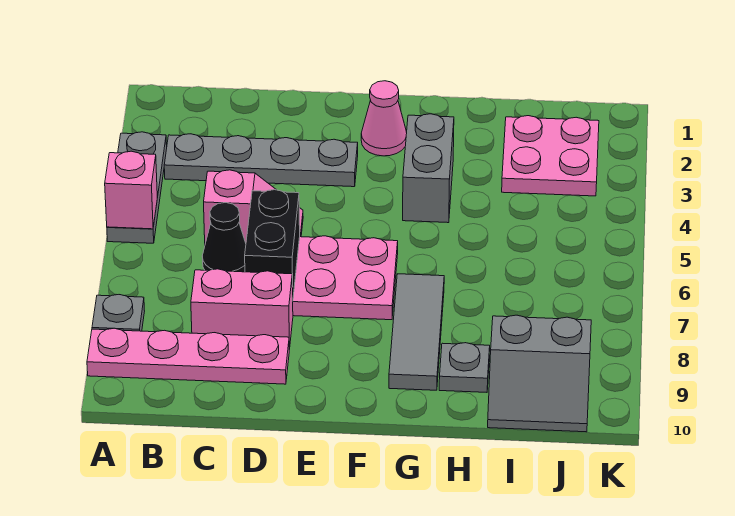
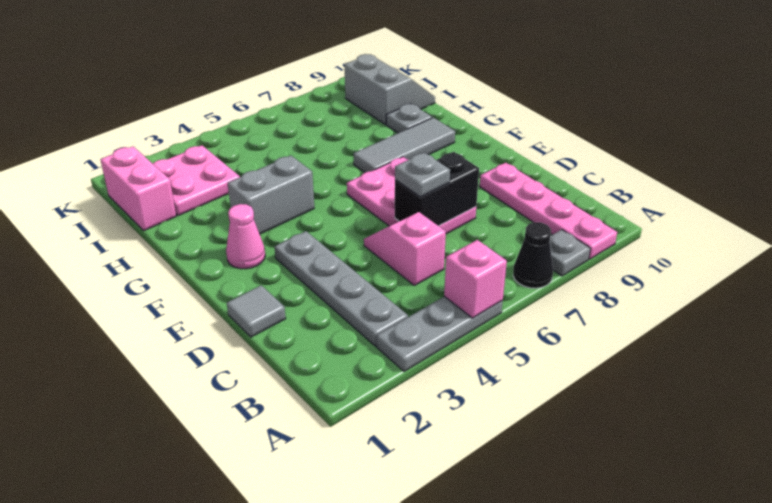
black cone C6 level 1 -> black cone A7 level 1
pink brick C8:D8 level 1 -> pink brick I1:J1 level 1
none -> grey tile D1 level 1
none -> grey plate D6 level 3

